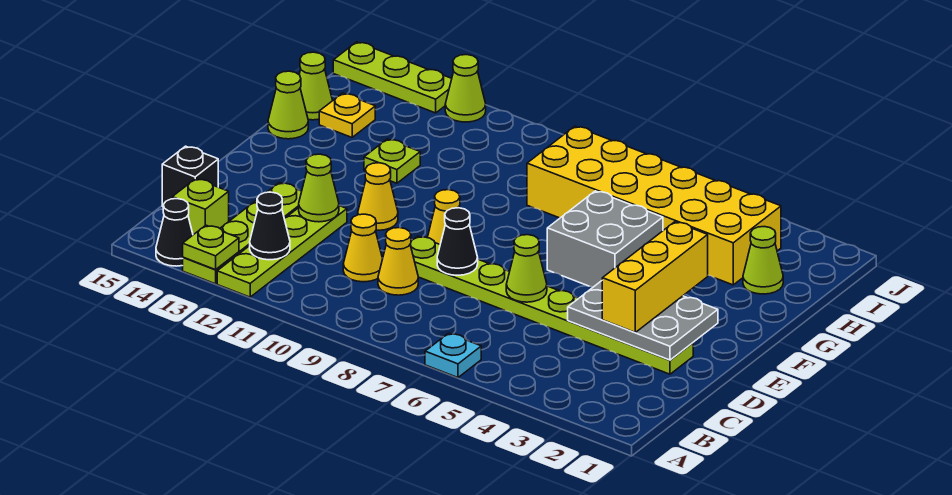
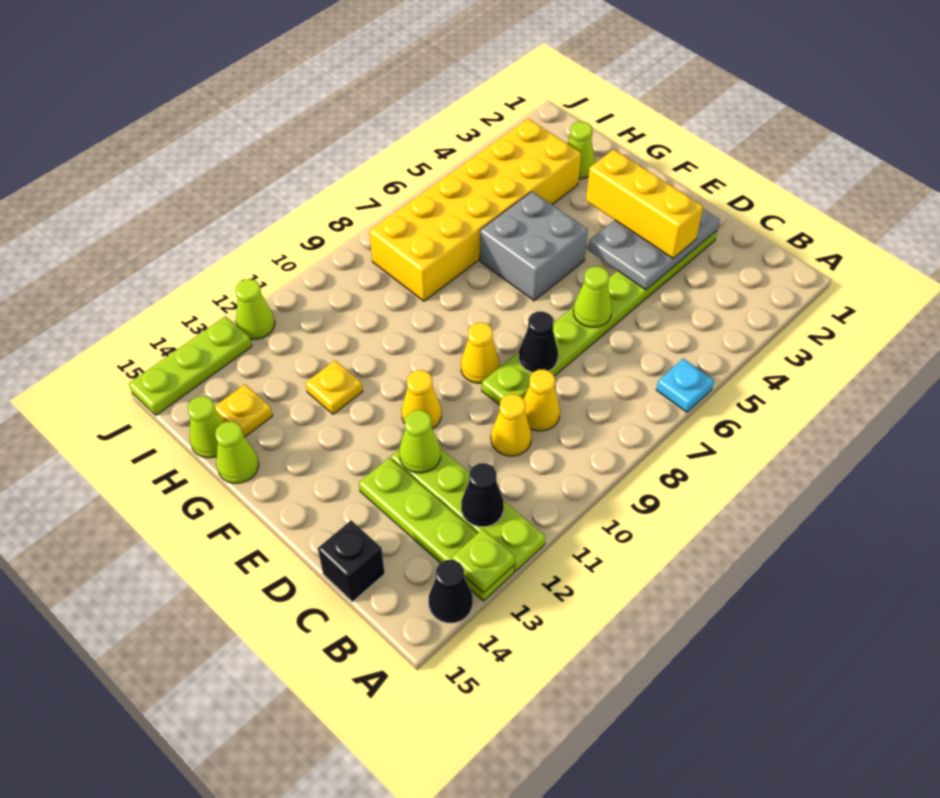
lime brick B14 level 1 -> none
lime plate G12 level 1 -> yellow plate G12 level 1

